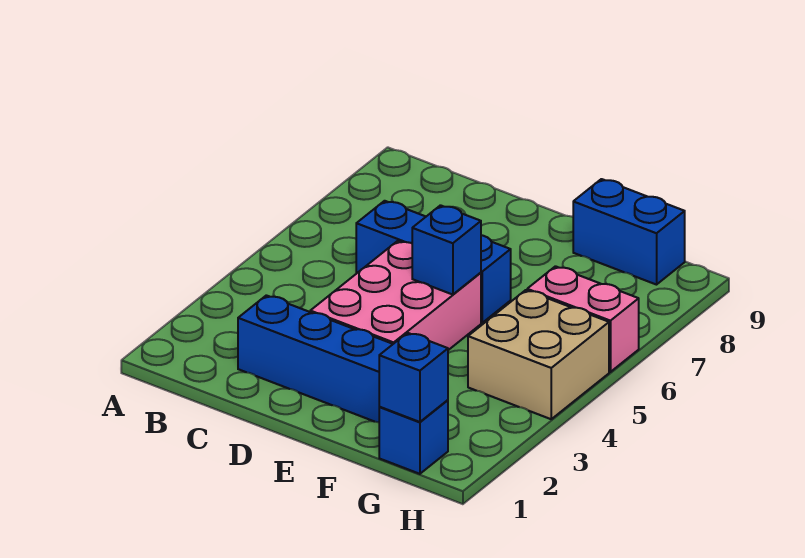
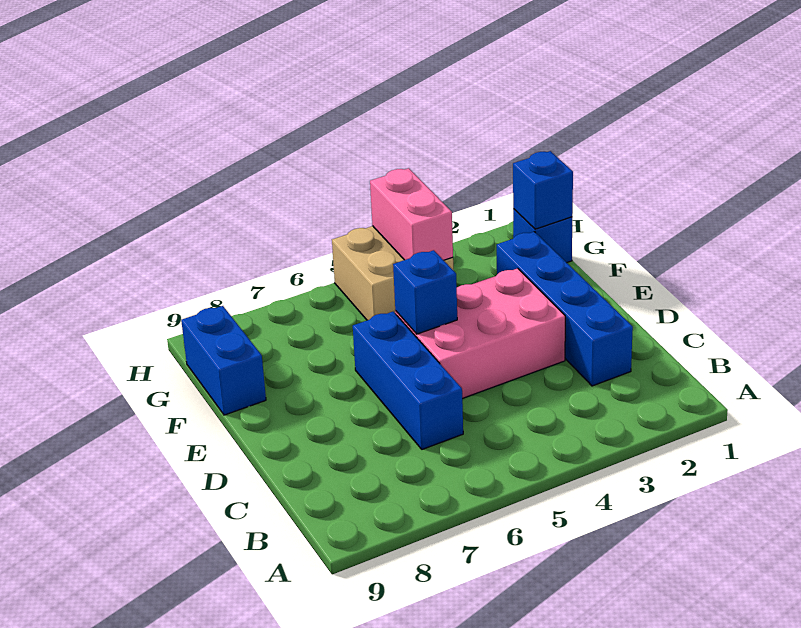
pink brick G6:H6 level 1 -> pink brick G4:H4 level 2

